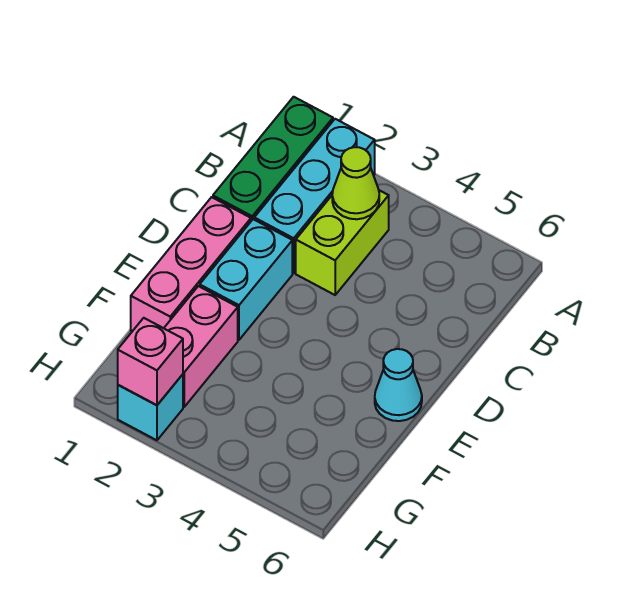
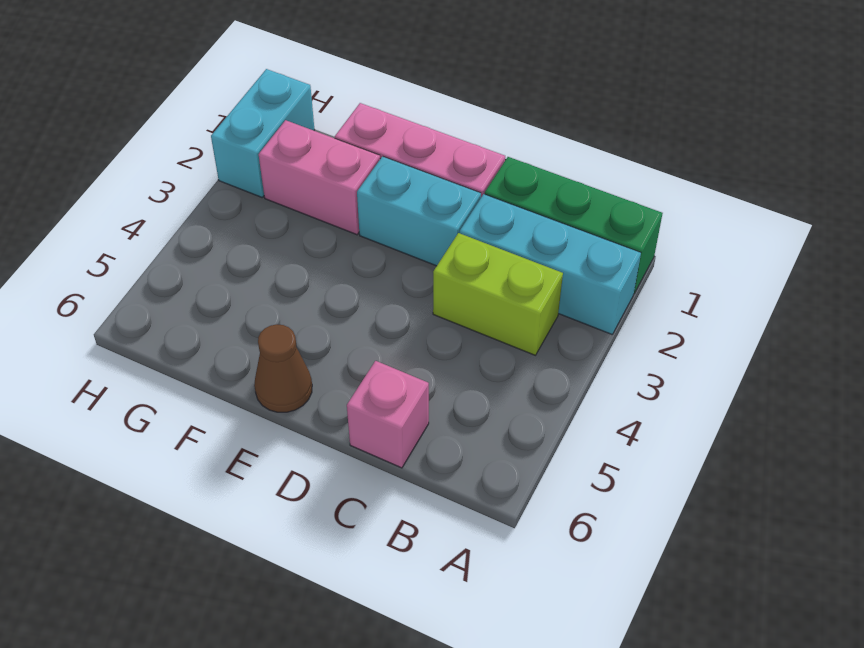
lime cone B3 level 2 -> none
cyan cone E6 level 1 -> brown cone E6 level 1
cyan brick H2 level 1 -> cyan brick H1:H2 level 1
pink brick H2 level 2 -> pink brick C6 level 1

